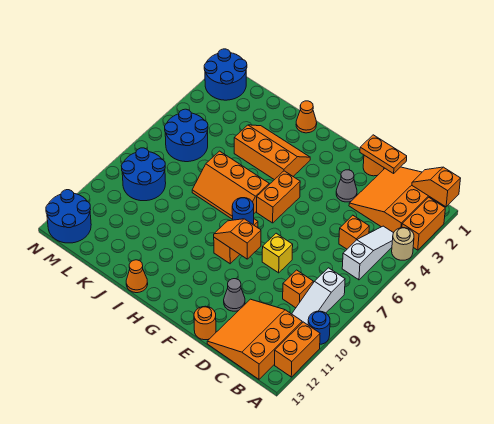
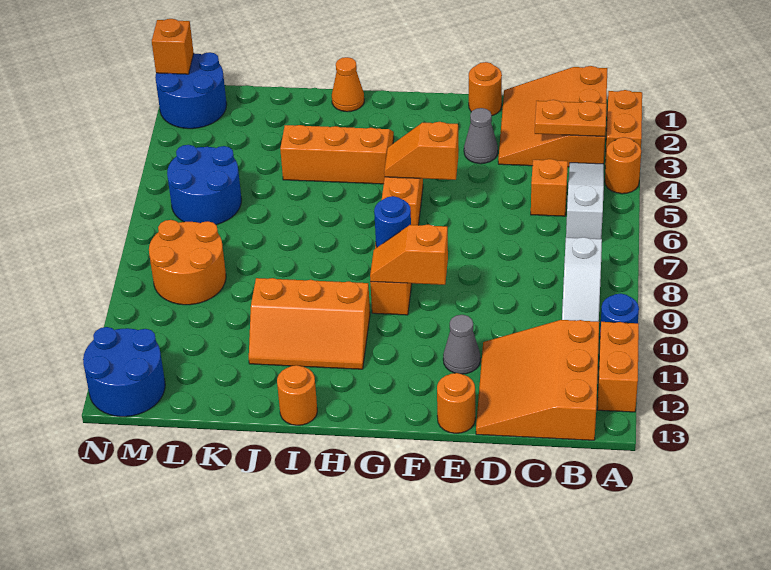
orange slope A1:B1 level 2 top A -> orange slope F5:G5 level 2 top F
tan round brick A4 level 1 -> orange round brick A4 level 1
orange brick C9 level 1 -> orange brick N1 level 2
orange plate D1:E1 level 2 -> orange plate B3:C3 level 2
yellow brick E8 level 1 -> none
orange slope H6:J7 level 1 top 6 -> orange slope H10:J11 level 1 top 10
orange cone I13 level 1 -> orange round brick I13 level 1
blue round brick L8:M9 level 1 -> orange round brick L8:M9 level 1

